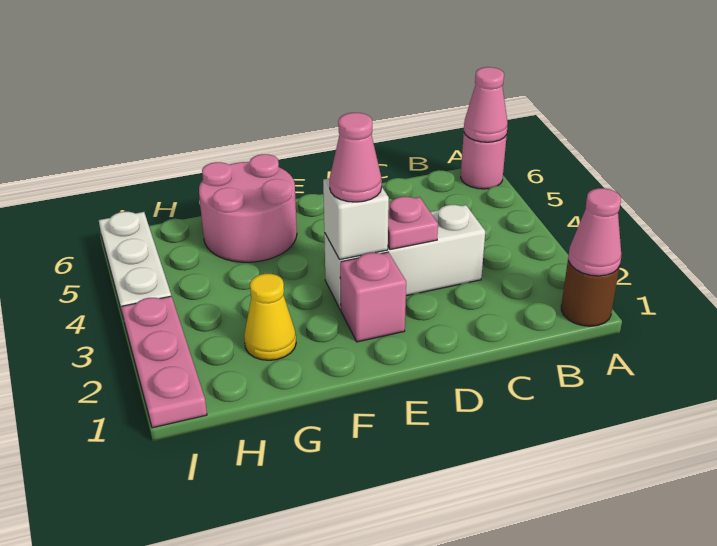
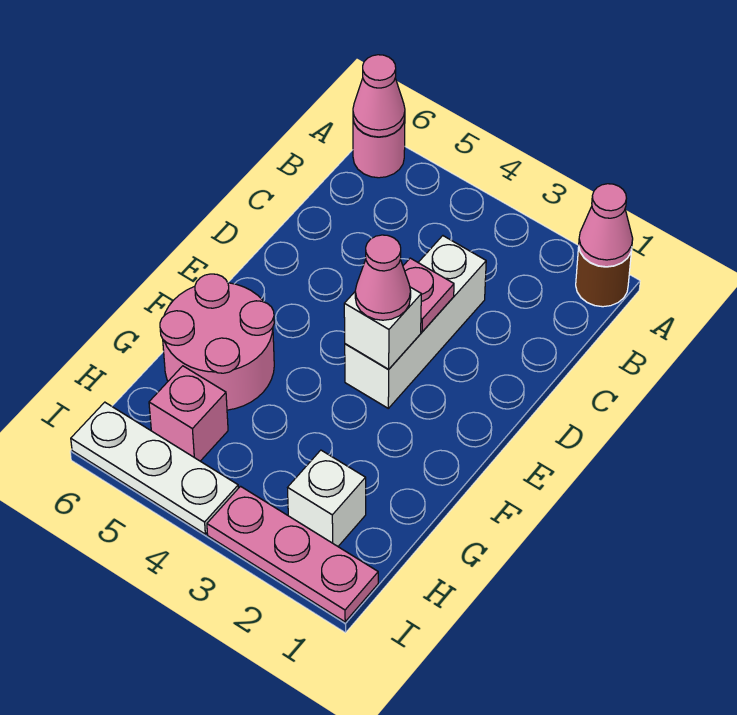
pink brick E2 level 1 -> pink brick H5 level 1
yellow cone G2 level 1 -> none
none -> white brick H2 level 1

